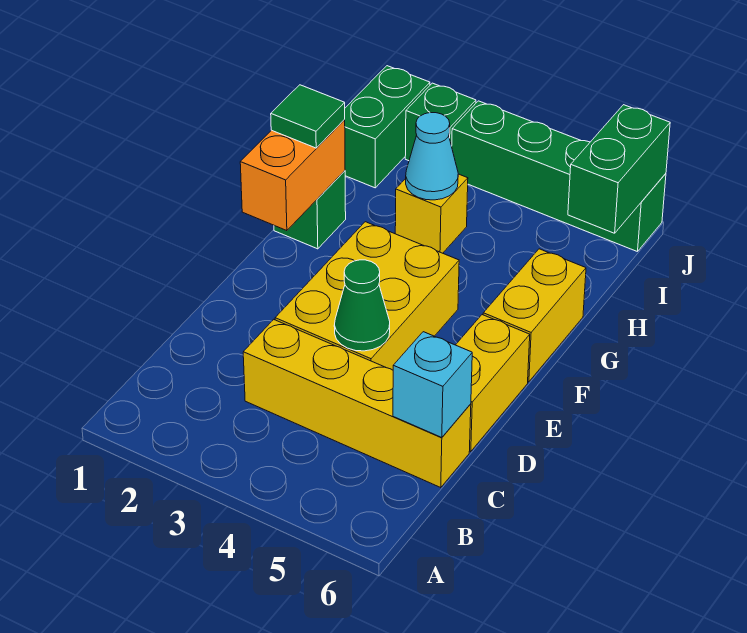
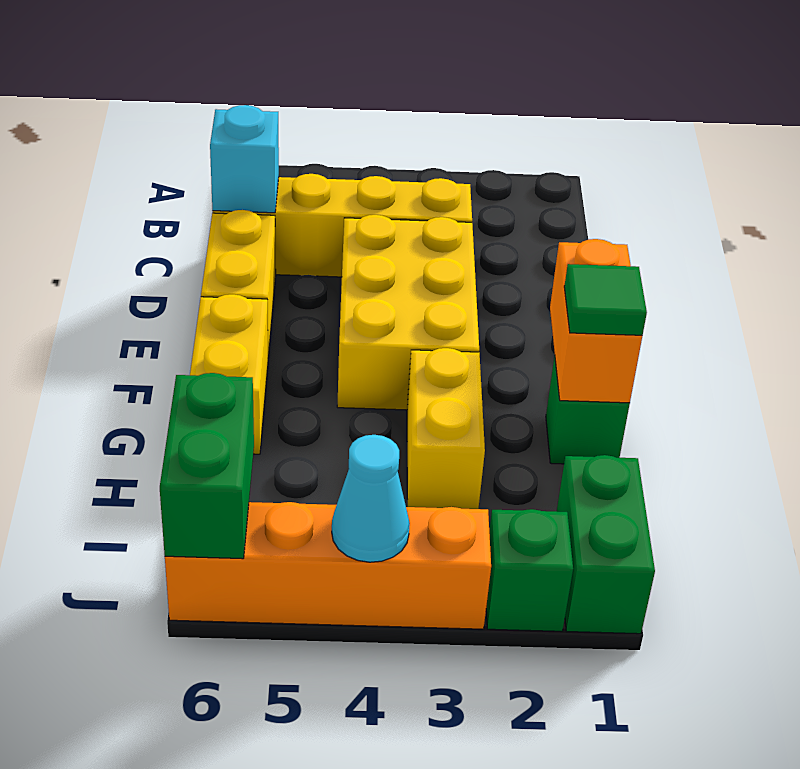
green cone D4 level 2 -> none
yellow brick H3 level 1 -> yellow brick G3:H3 level 1
cyan cone H3 level 2 -> cyan cone J4 level 2
green brick J3:J6 level 1 -> orange brick J3:J6 level 1

